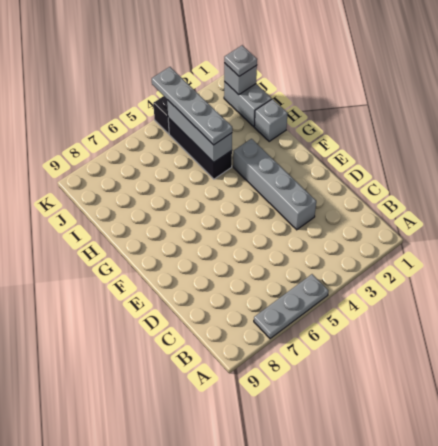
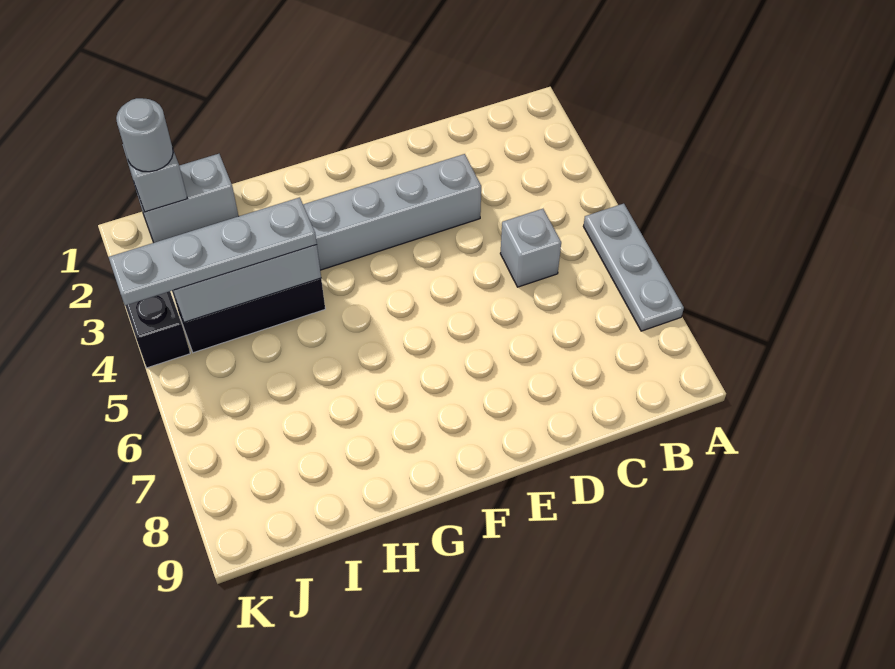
grey brick H1 level 1 -> grey brick C5 level 1
grey plate J1 level 3 -> grey round brick J1 level 3

